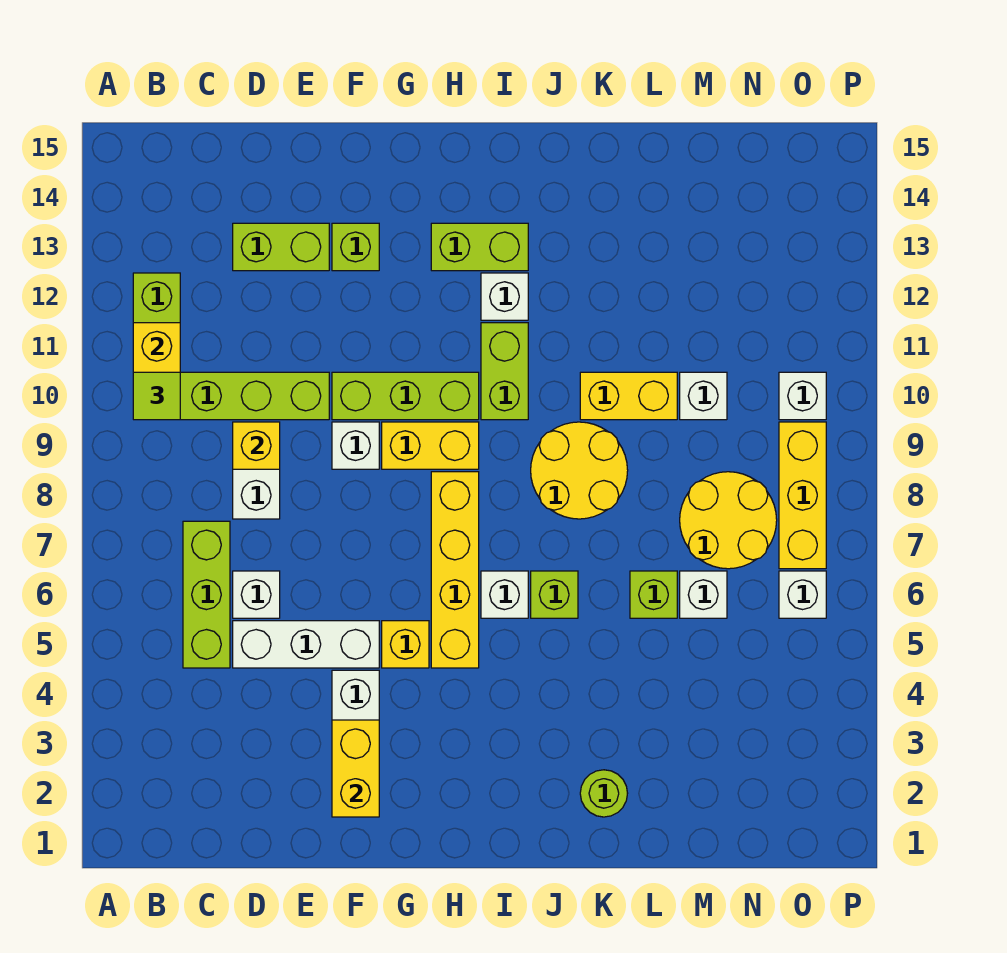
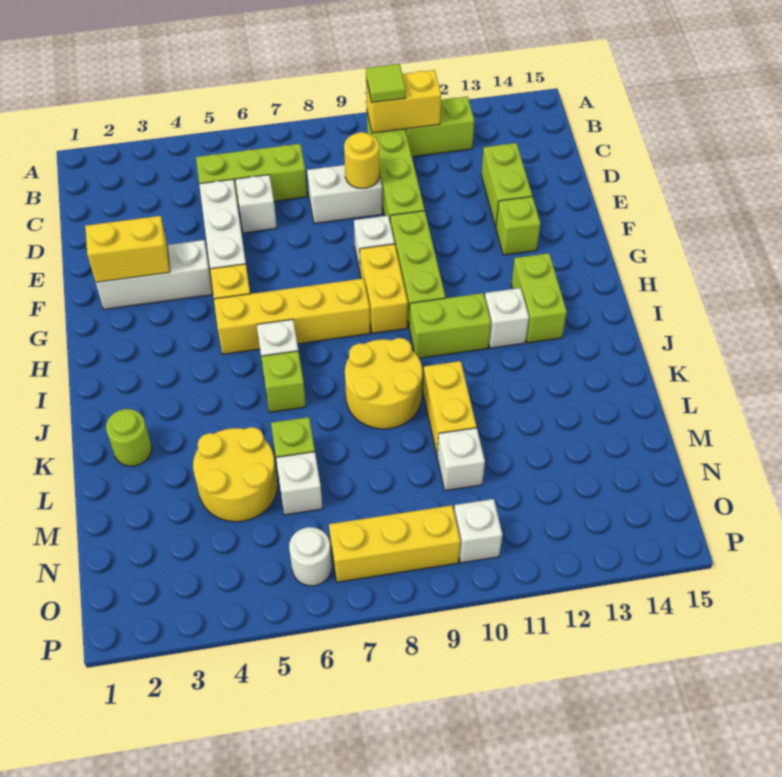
yellow brick D9 level 2 -> yellow round brick D9 level 2
yellow round brick M7:N8 level 1 -> yellow round brick L4:M5 level 1
white brick O6 level 1 -> white round brick O6 level 1

